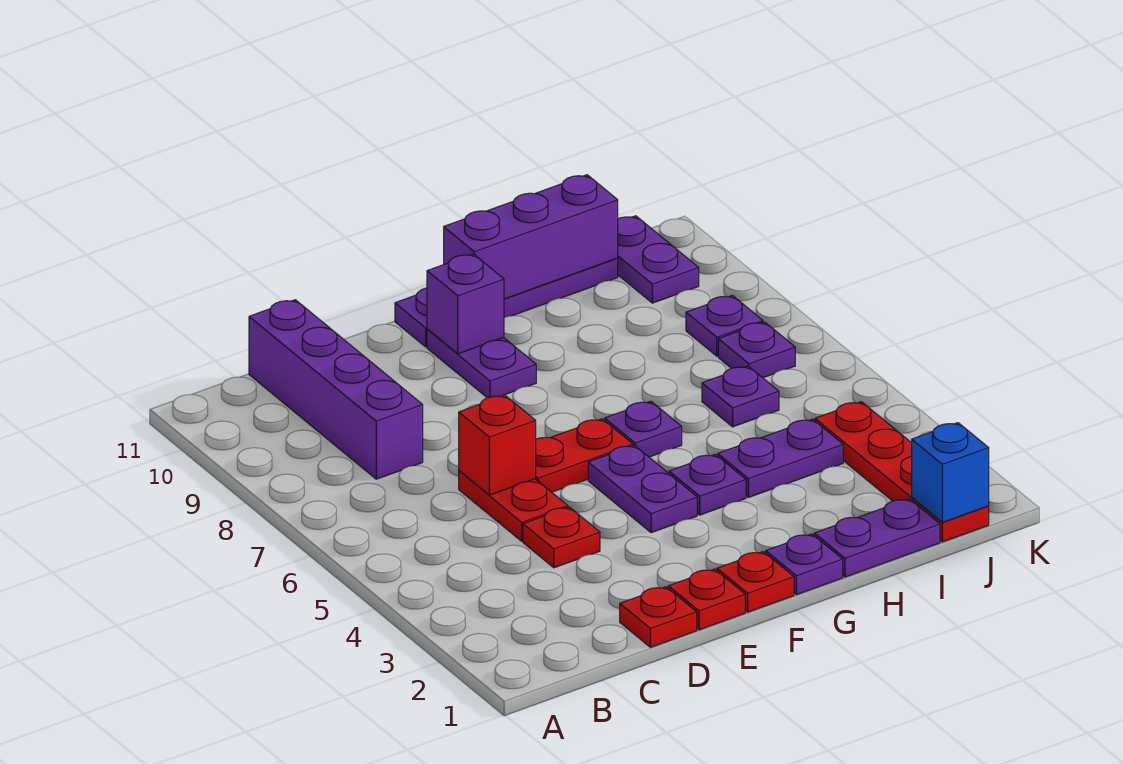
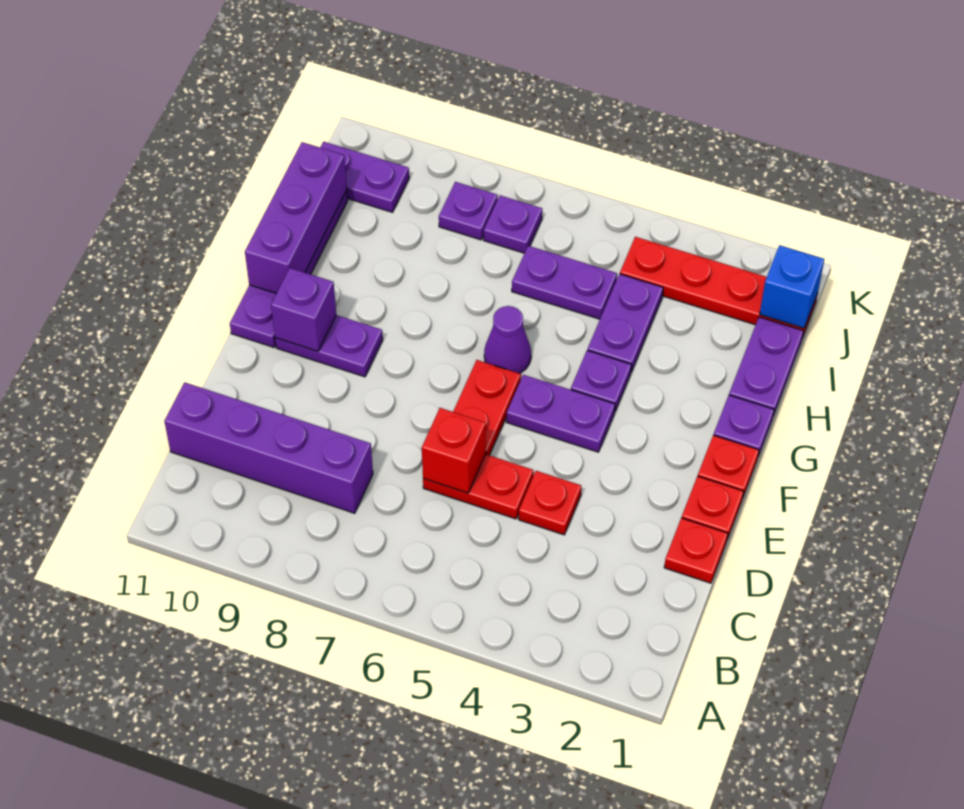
purple plate G6 level 1 -> purple cone G6 level 1
purple plate I6 level 1 -> purple plate I5:I6 level 1

